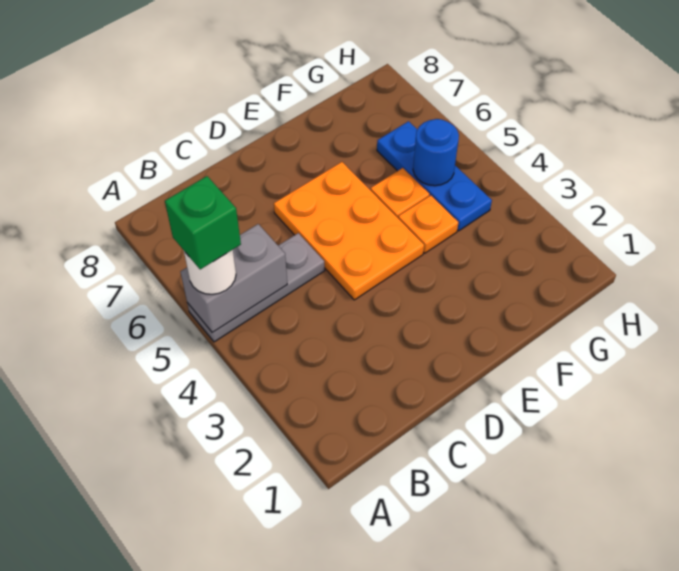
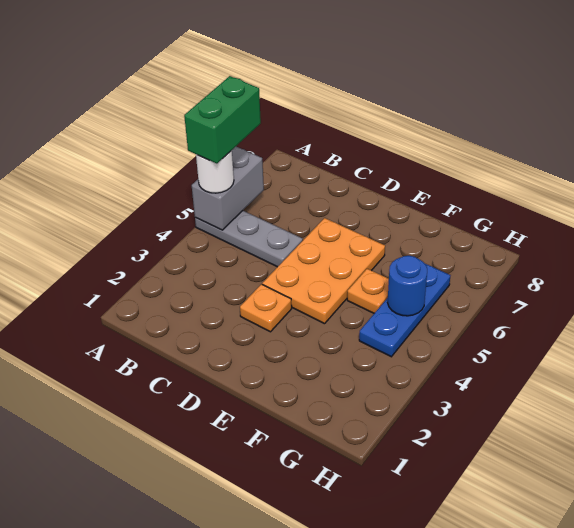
grey brick A5:B5 level 2 -> grey brick A5:A6 level 2
green brick A5 level 4 -> green brick A5:A6 level 4
orange plate F4 level 1 -> orange plate D3 level 1

